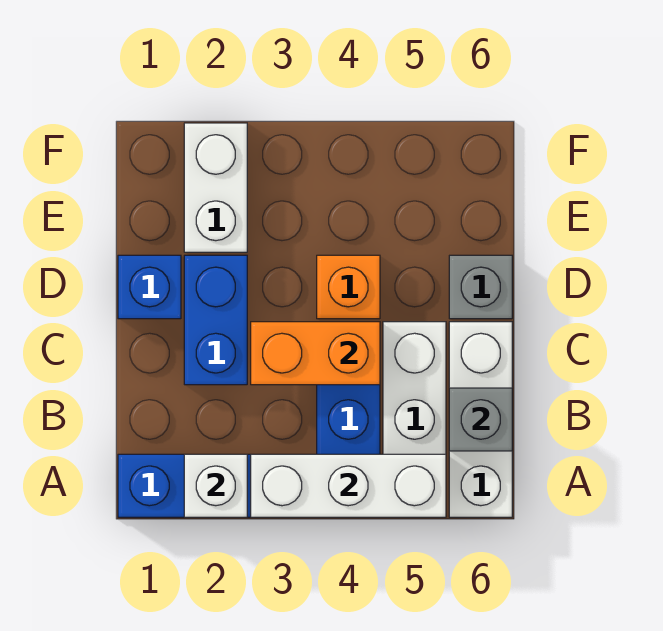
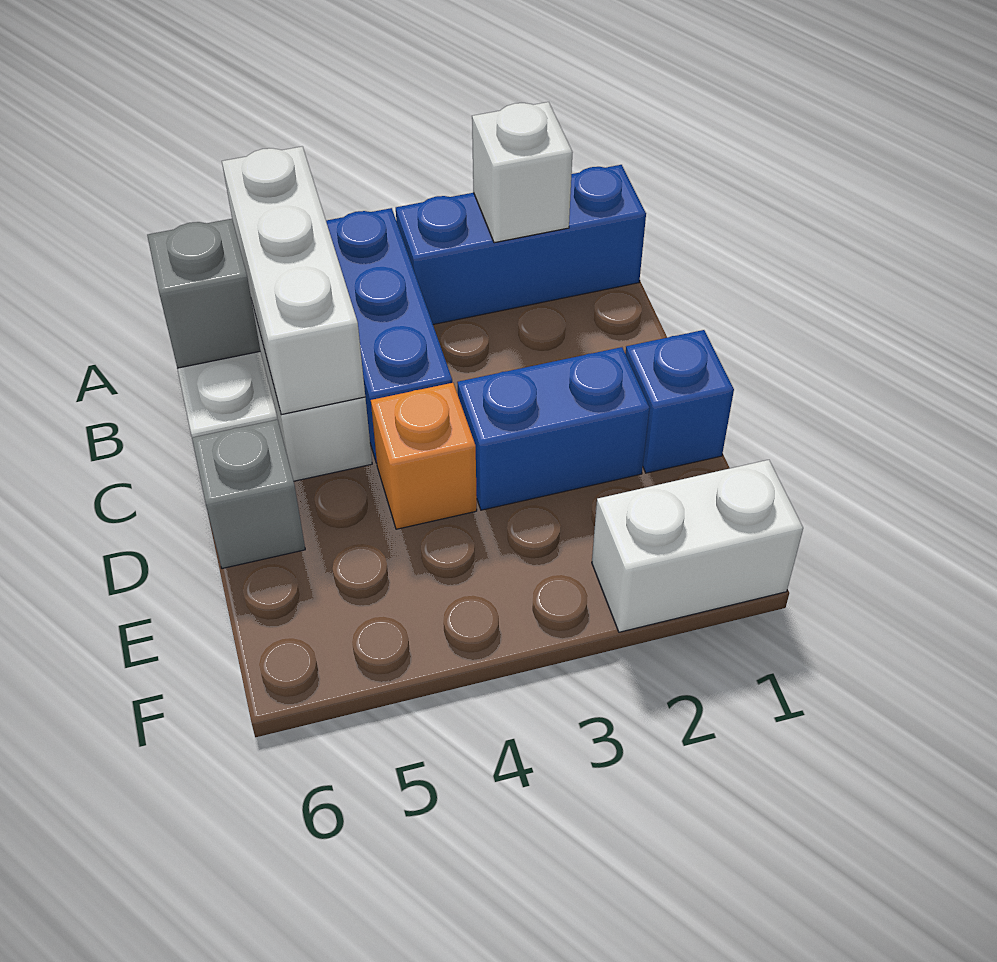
white brick A3:A5 level 2 -> white brick A5:C5 level 2
blue brick C2:D2 level 1 -> blue brick D2:D3 level 1
orange brick C3:C4 level 2 -> none
white brick E2:F2 level 1 -> white brick F1:F2 level 1

